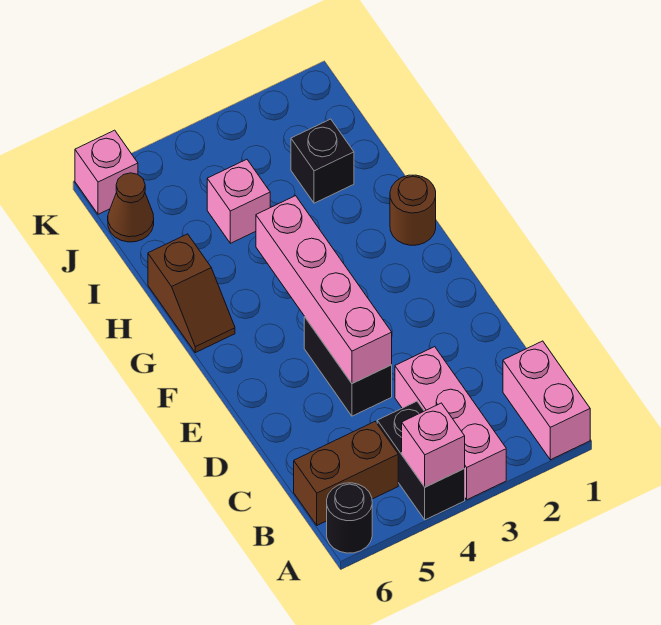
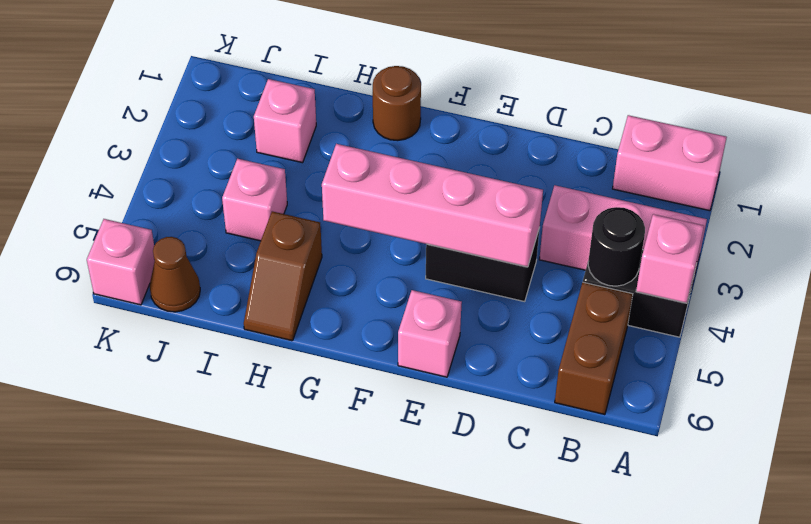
black round brick A6 level 1 -> black round brick B4 level 2
none -> pink brick E6 level 1
brown slope G6:H6 level 1 top H -> brown slope H5:H6 level 1 top 5
black brick I2 level 1 -> pink brick I2 level 1

